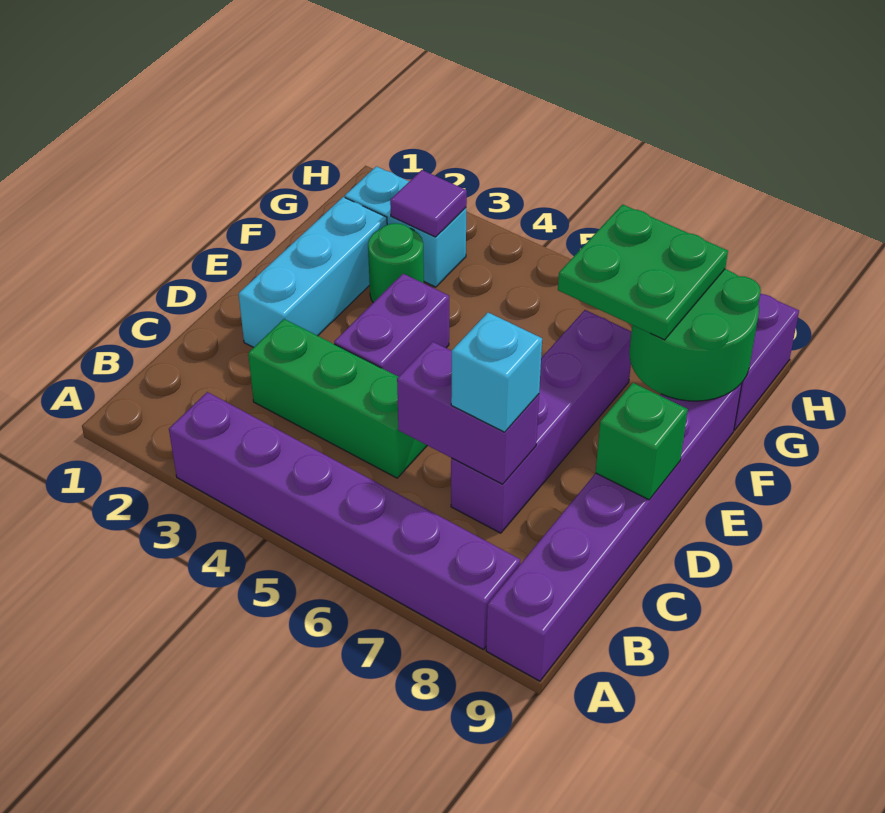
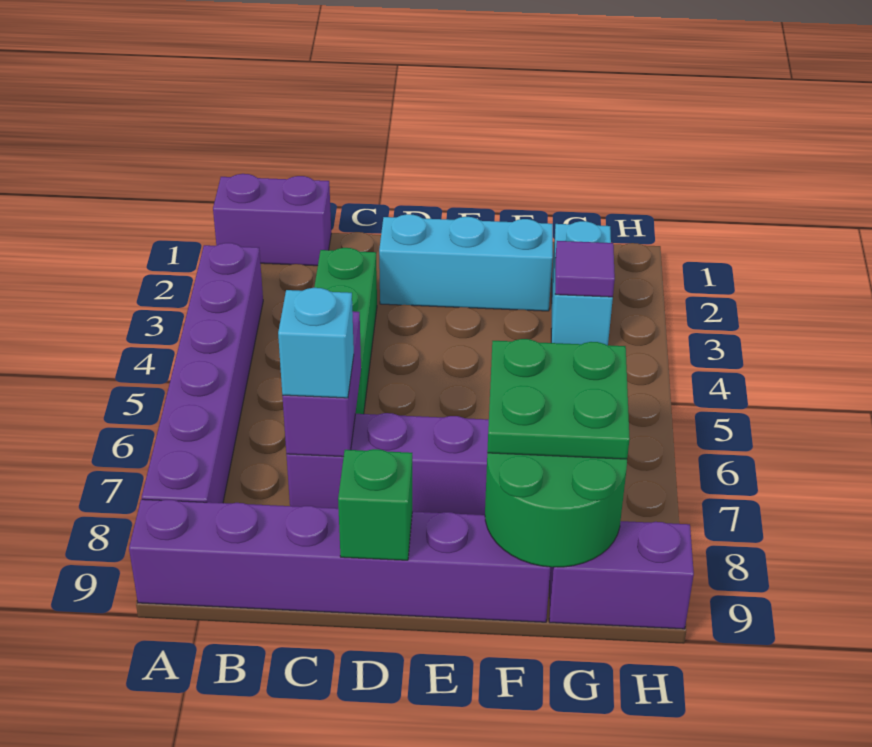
purple brick D4:E4 level 1 -> purple brick A1:B1 level 1
green round brick F3 level 1 -> none

